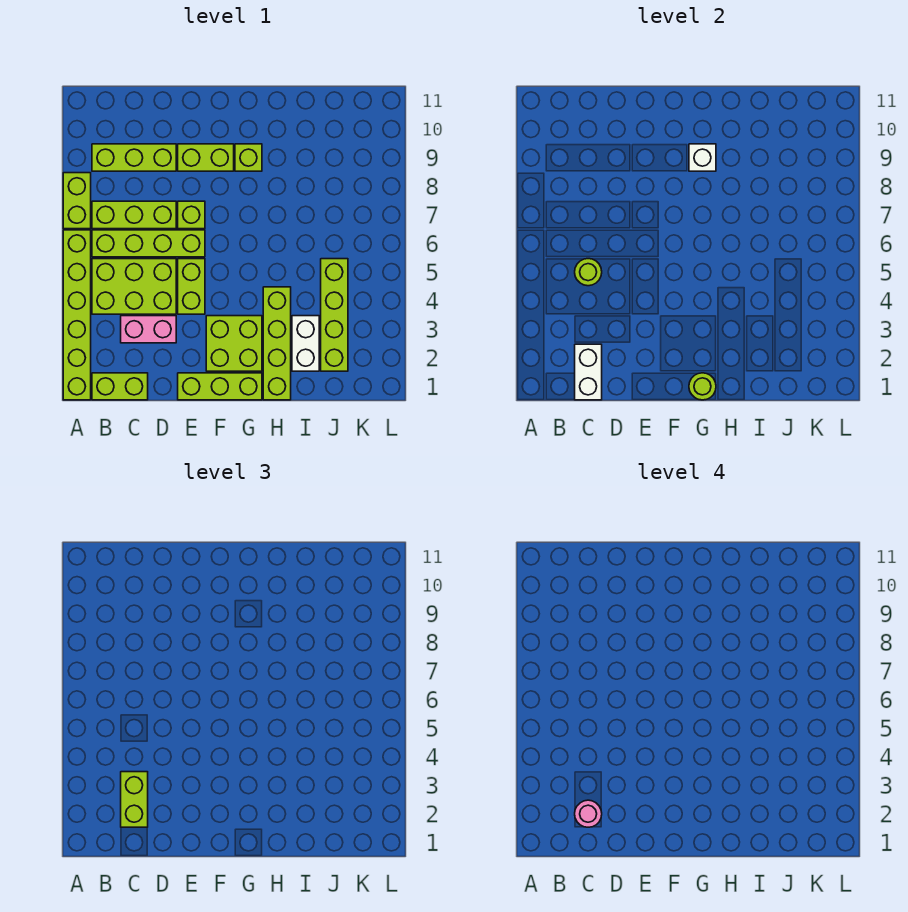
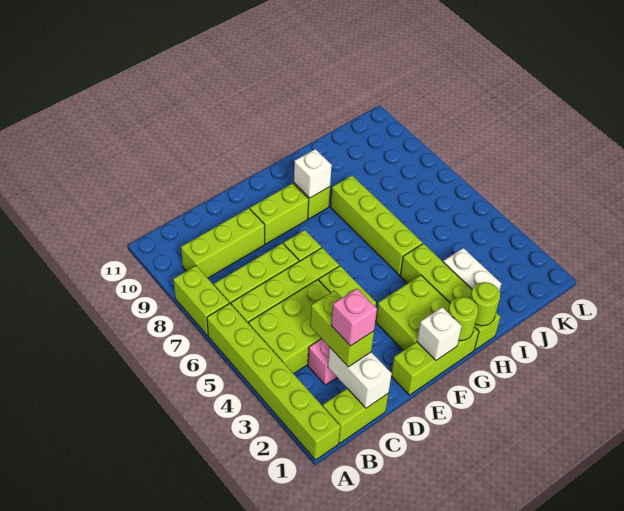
pink round brick C2 level 4 -> pink brick C2 level 4
lime round brick C5 level 2 -> lime round brick H1 level 2
none -> white brick F1 level 2
lime brick J2:J5 level 1 -> lime brick H5:H8 level 1

